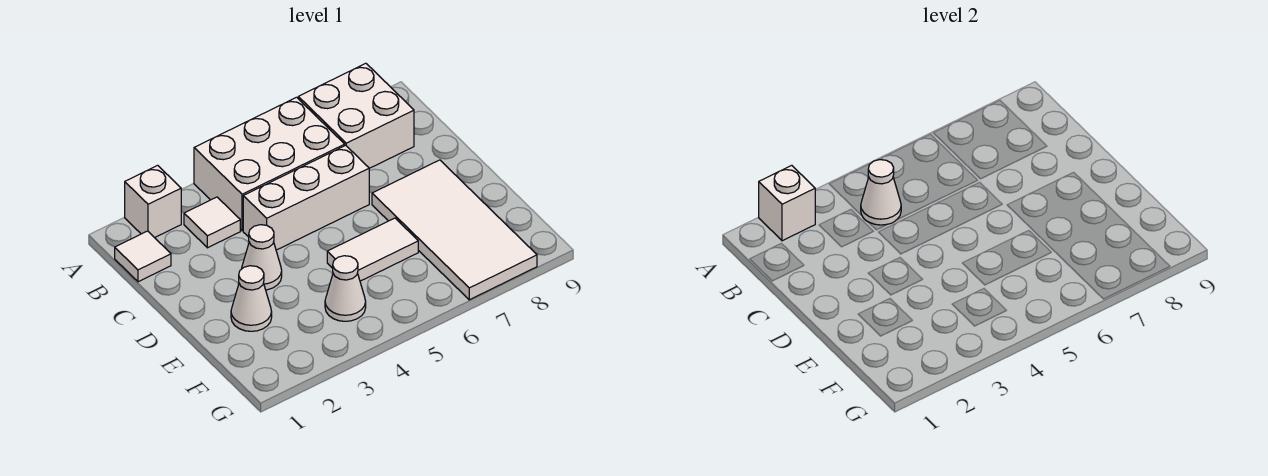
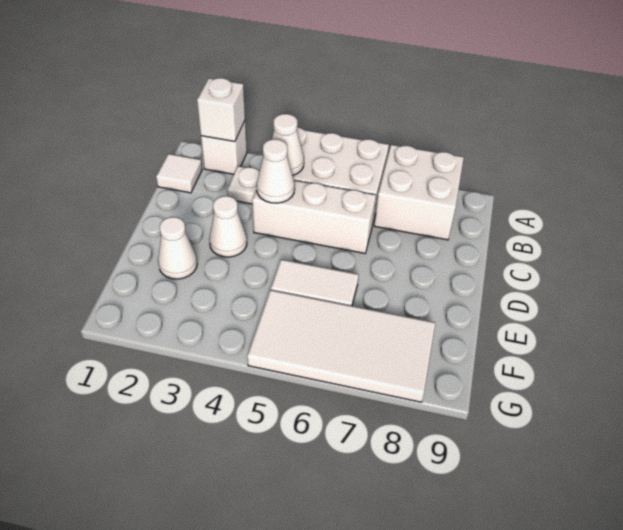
white tile B3 level 1 -> white plate B3 level 1
white tile D7:G8 level 1 -> white tile F5:G8 level 1
white cone F4 level 1 -> white cone C4 level 2

